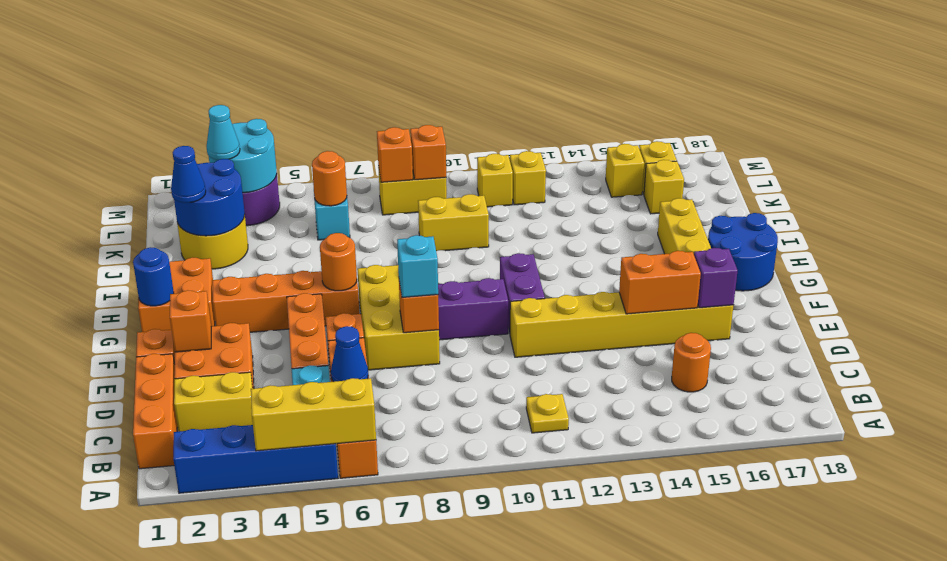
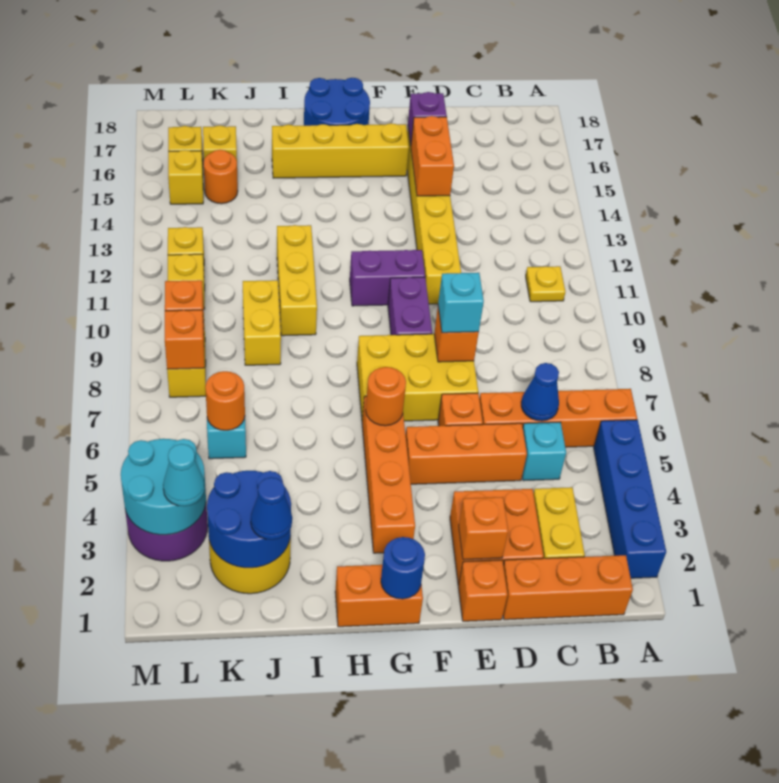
yellow brick A4:A6 level 2 -> yellow brick I10:I12 level 1
orange round brick C15 level 1 -> orange round brick K15 level 1
orange brick G1:H2 level 1 -> orange brick G1:H1 level 1

